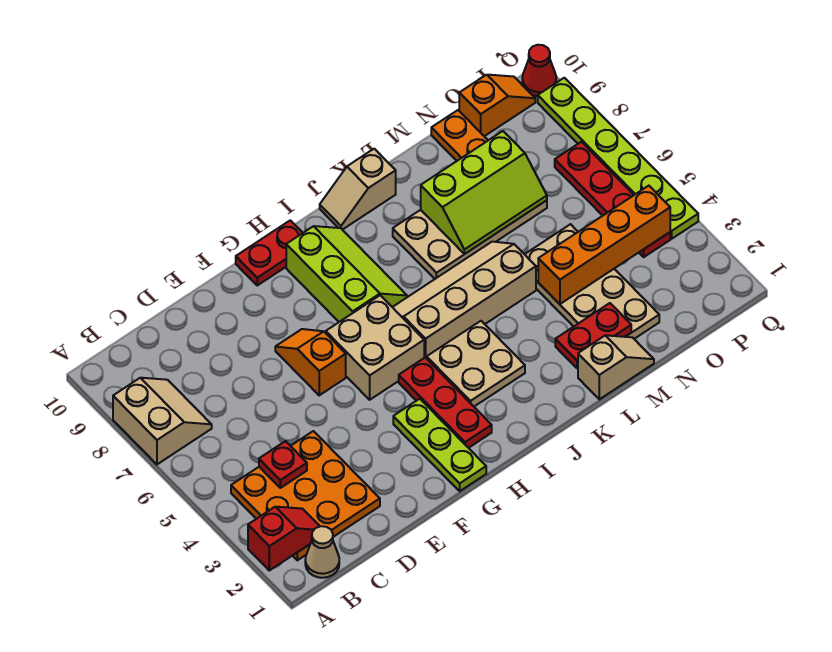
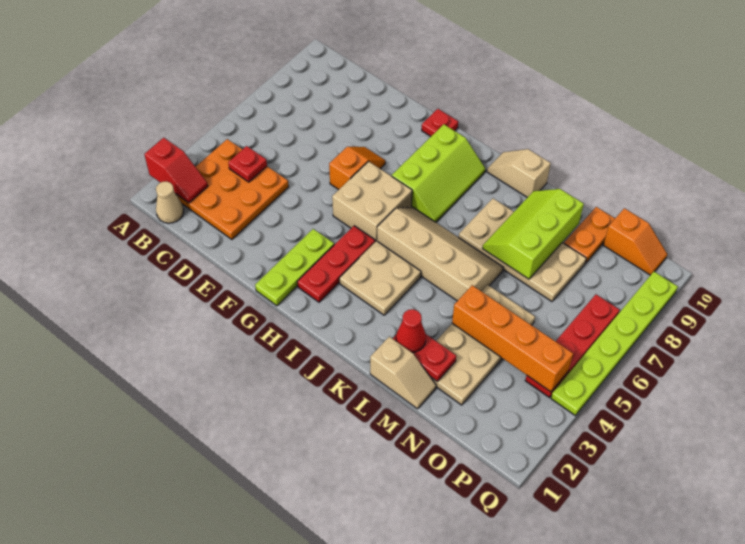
tan slope A7:B8 level 1 top A -> none
red plate G10:H10 level 1 -> red plate G10 level 1
lime slope L7:N8 level 2 top 8 -> lime slope L7:M9 level 2 top M
red cone Q10 level 1 -> red cone L2 level 3

